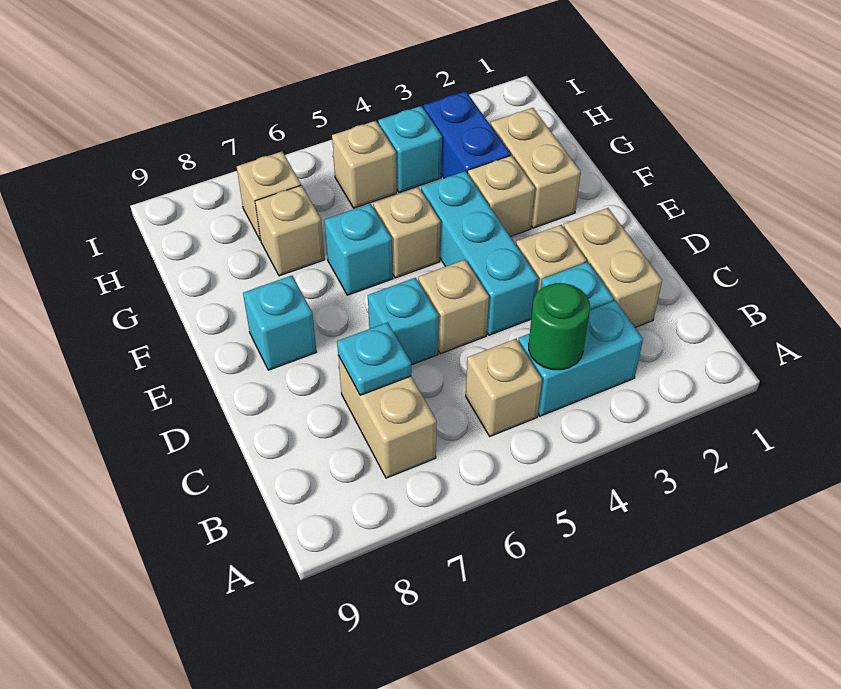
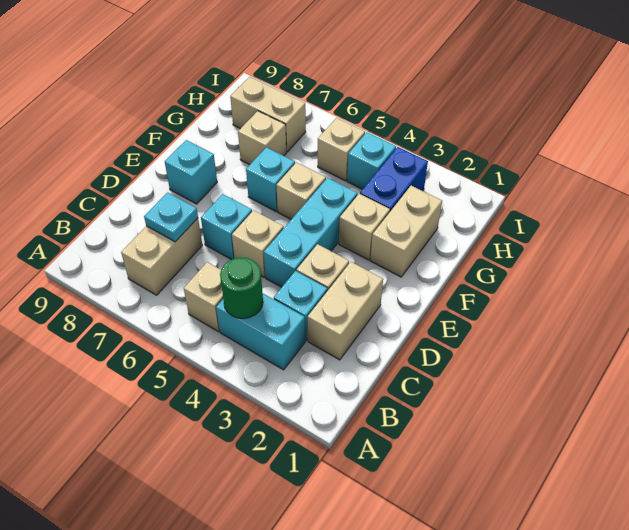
tan brick H7 level 1 -> tan brick H7:H8 level 1

